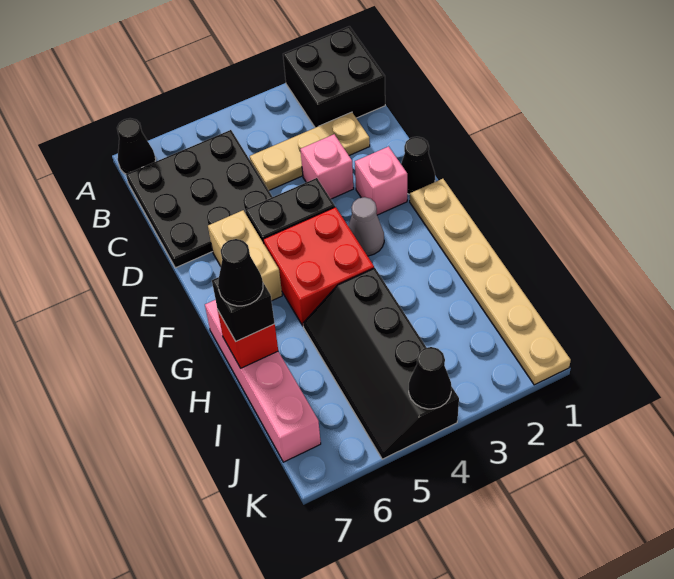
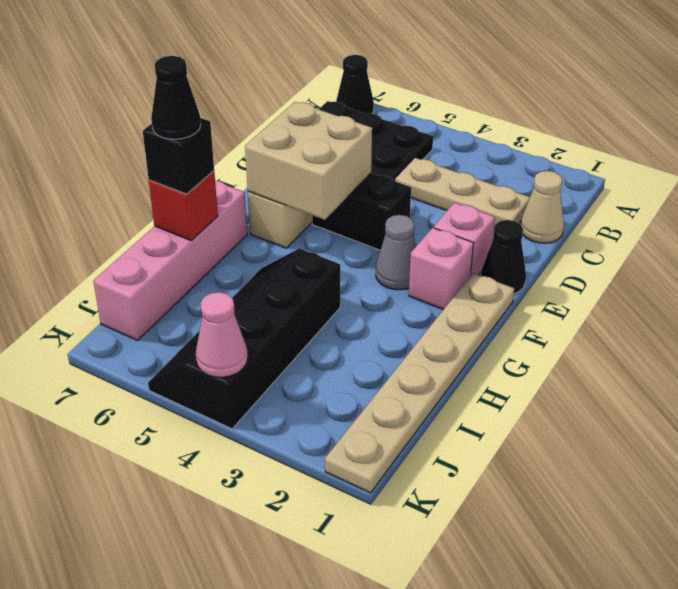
black brick A1:B2 level 1 -> none
none -> tan cone C1 level 1
pink brick D3 level 1 -> pink brick F2 level 1
none -> tan brick E5:F6 level 2
red brick F4:G5 level 1 -> none
black cone K4 level 2 -> pink cone K4 level 2

